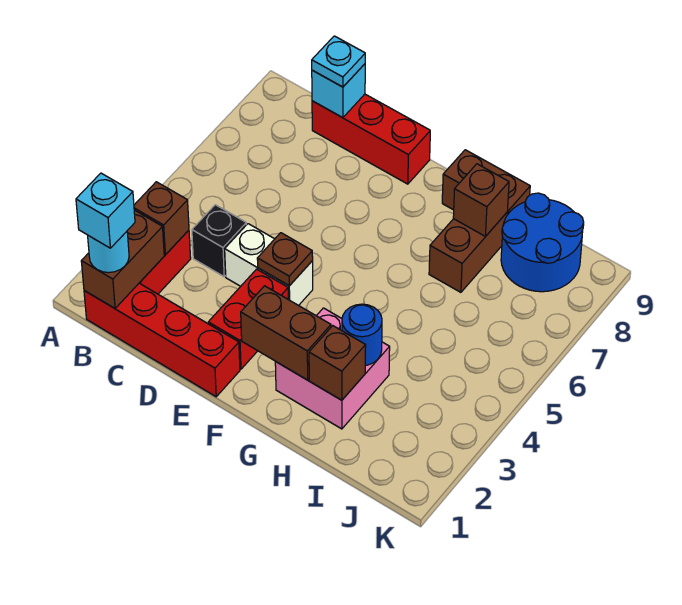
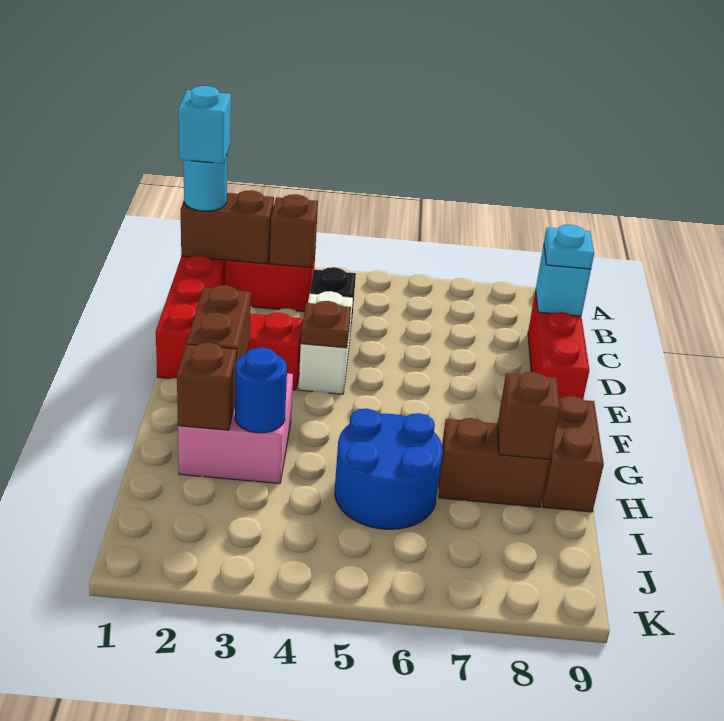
blue round brick I8:J9 level 1 -> blue round brick H5:I6 level 1

